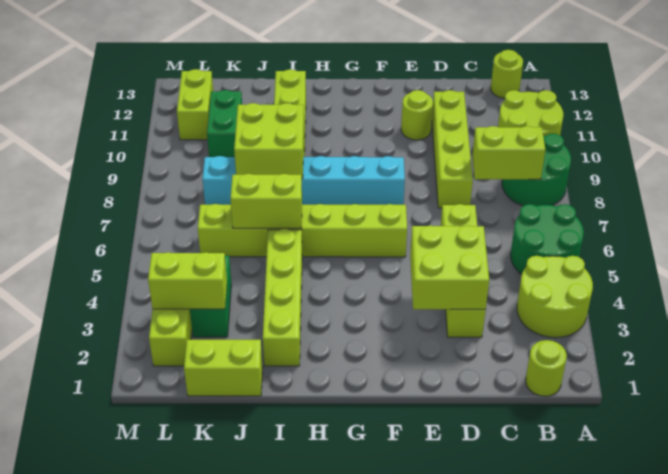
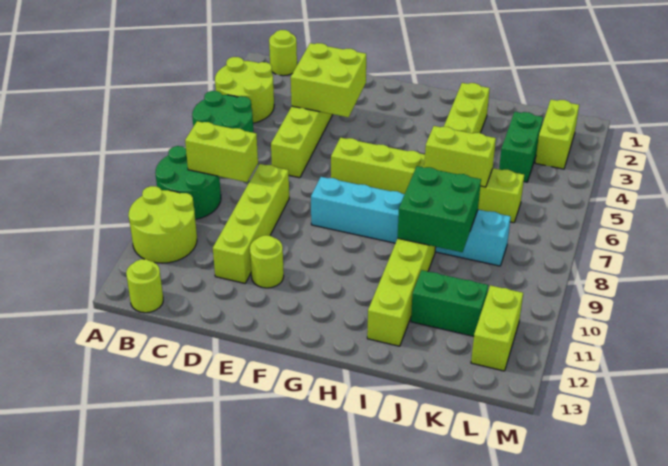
lime brick I8:J9 level 2 -> green brick I8:J9 level 2
lime brick J1:K1 level 1 -> none
lime brick K3:L3 level 2 -> none
green brick K10:K11 level 1 -> green brick J11:K11 level 1

